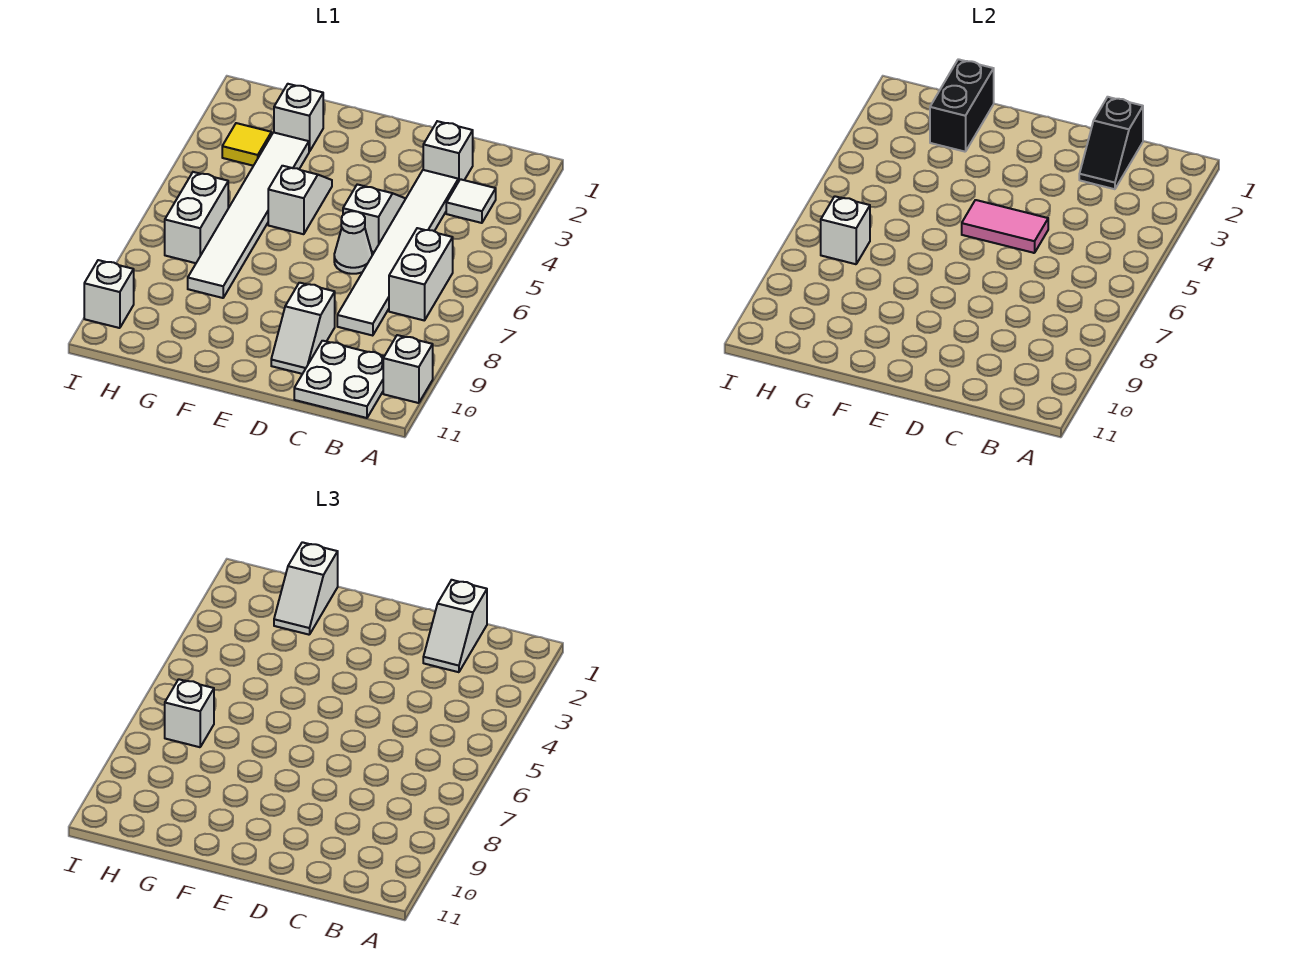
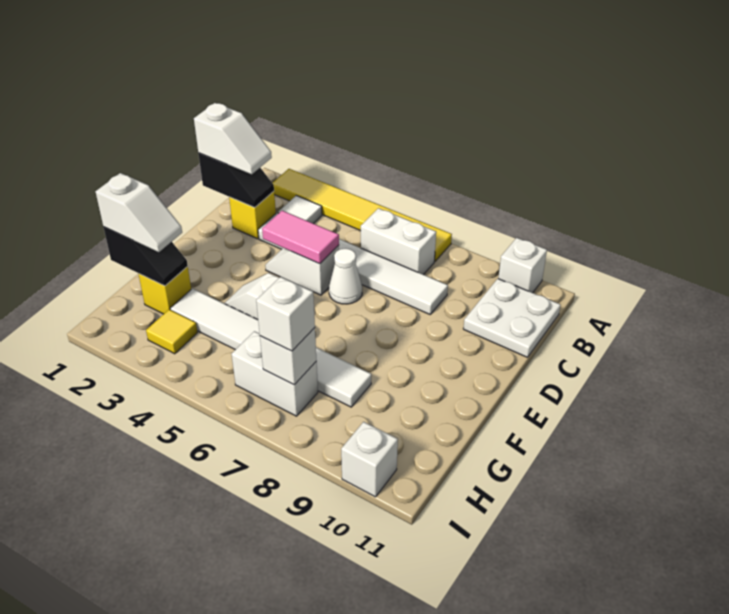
none -> yellow tile A2:A7 level 1
white brick C2 level 1 -> yellow brick C2 level 1
pink tile D5:E5 level 2 -> pink tile D4:D5 level 2
white slope D9:D10 level 1 top 9 -> none
black brick G1:G2 level 2 -> black slope G1:G2 level 2 top 1
white brick G2 level 1 -> yellow brick G2 level 1

